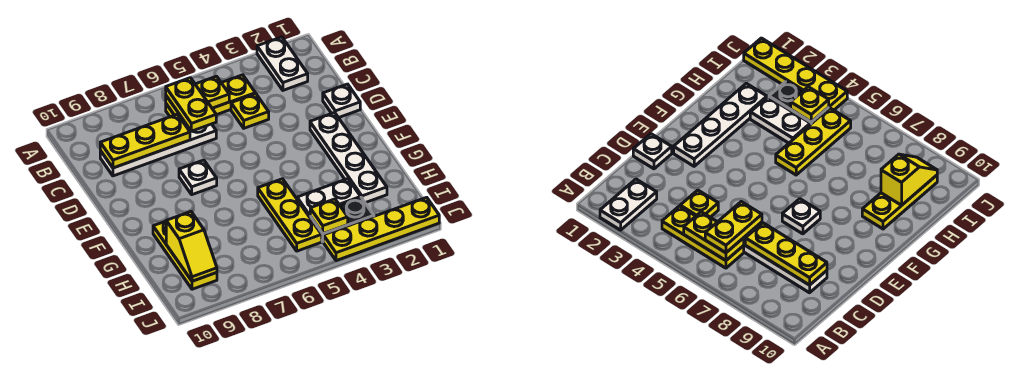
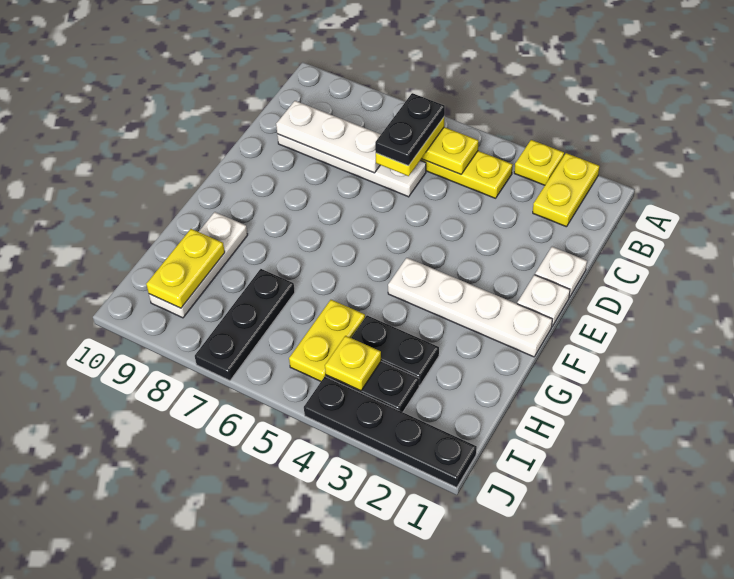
white plate A2:B2 level 1 -> yellow plate A2:B2 level 1
none -> black plate B6:C6 level 4
yellow plate C4 level 1 -> yellow plate A3 level 1
yellow plate C7:C9 level 2 -> white plate C7:C9 level 2
white plate E2:H2 level 1 -> white plate F1:F4 level 1
white plate E7 level 1 -> white plate E1 level 1
yellow plate G5:I5 level 1 -> yellow plate H5:I5 level 1
yellow plate G9:I9 level 1 -> white plate G9:I9 level 1
white plate H3:H4 level 1 -> black plate H3:H4 level 1
none -> black plate H7:J7 level 1
yellow slope H9:I9 level 2 top H -> yellow plate H9:I9 level 2
yellow plate J1:J4 level 1 -> black plate J1:J4 level 1

